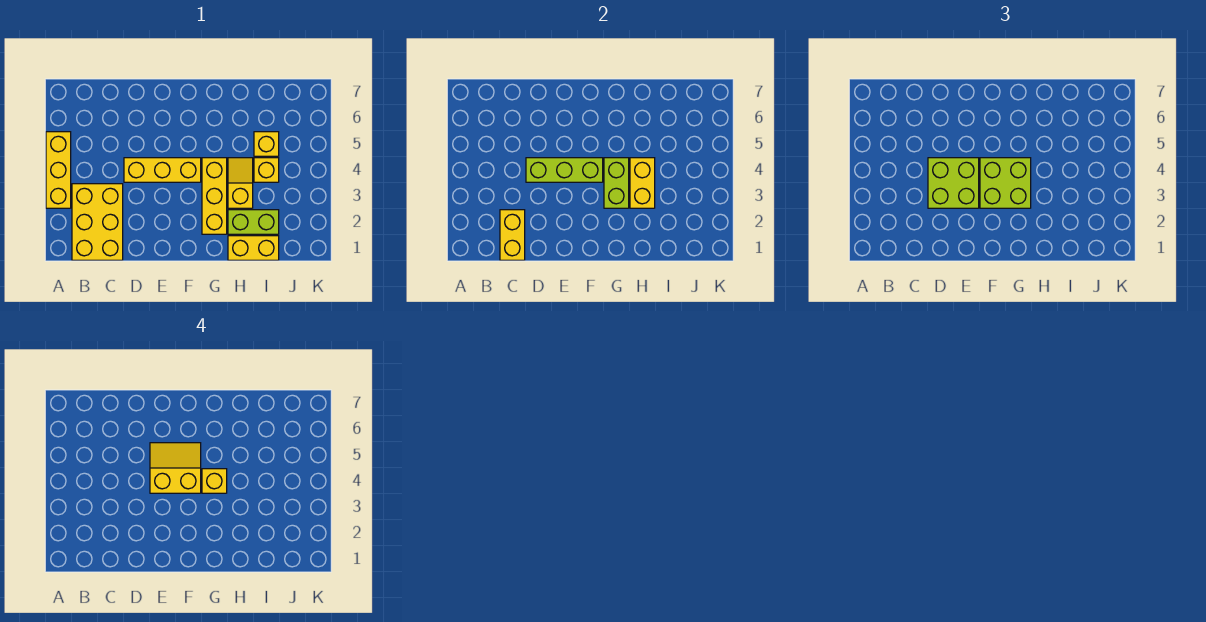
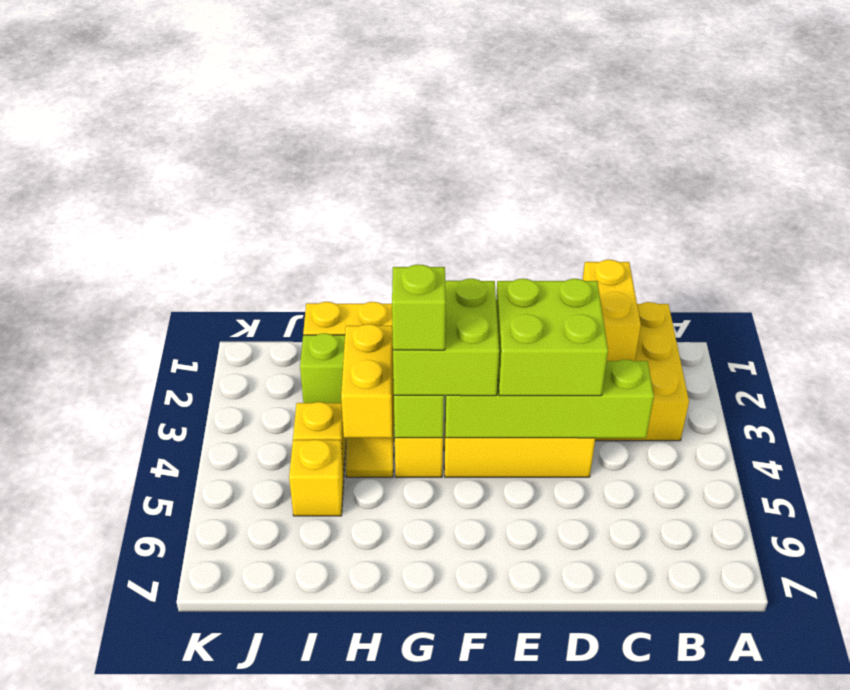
yellow brick A3:A5 level 1 -> none
lime brick D4:F4 level 2 -> lime brick C4:F4 level 2
yellow slope E4:F5 level 4 top 4 -> none
yellow brick G4 level 4 -> lime brick G4 level 4

